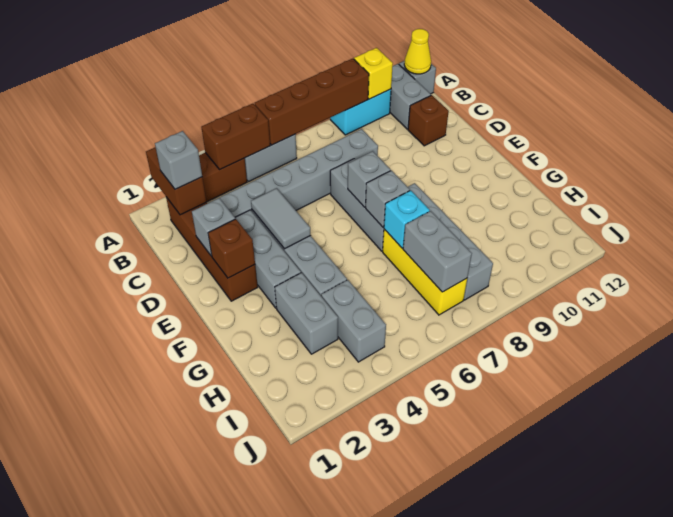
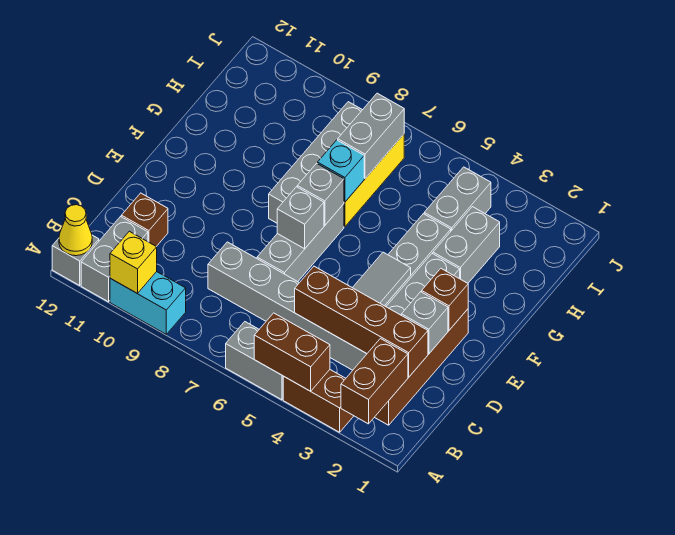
brown brick A6:A9 level 2 -> brown brick C2:C5 level 2
grey brick B2 level 3 -> none

